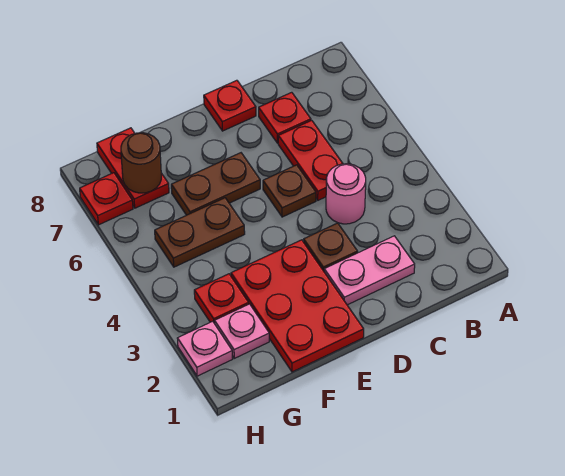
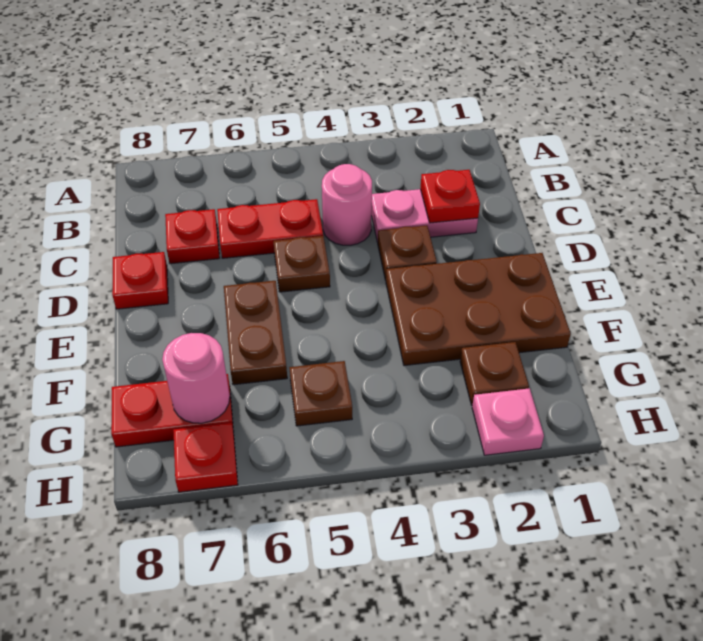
pink plate C2:D2 level 1 -> pink plate C2:C3 level 1
red plate E1:F3 level 1 -> brown plate E1:F3 level 1
brown plate F5:G5 level 1 -> brown plate G5 level 1
pink plate G2 level 1 -> brown plate G2 level 1
red plate G3 level 1 -> red plate C2 level 2
brown round brick G7 level 2 -> pink round brick G7 level 2

